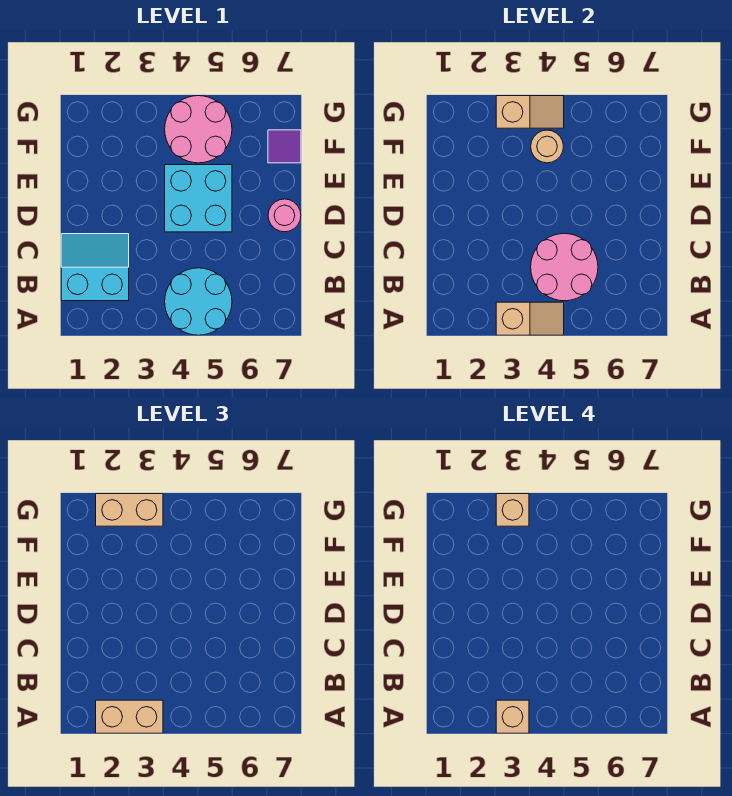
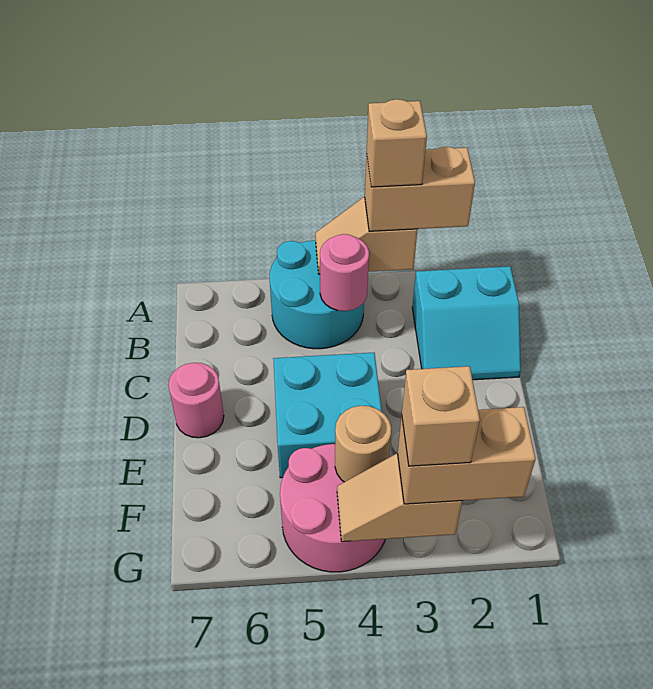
pink round brick B4:C5 level 2 -> pink round brick B4 level 2
purple tile F7 level 1 -> none

